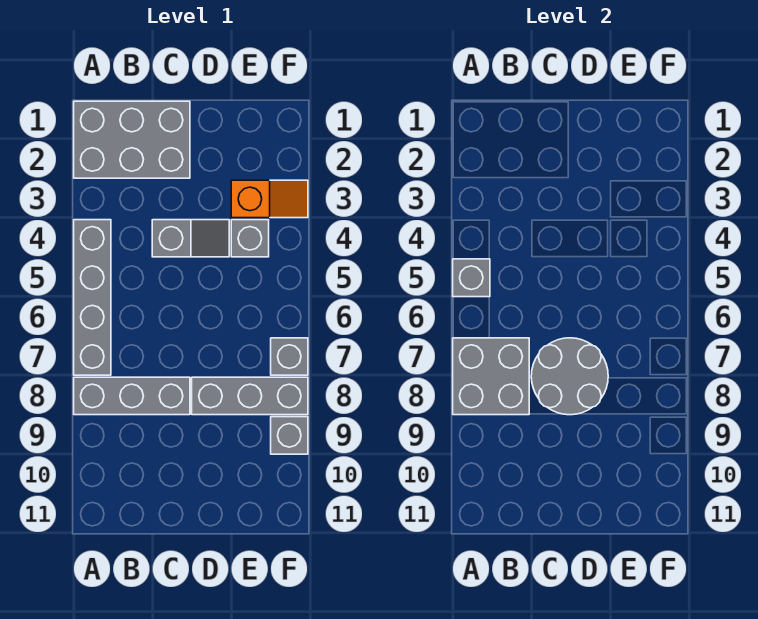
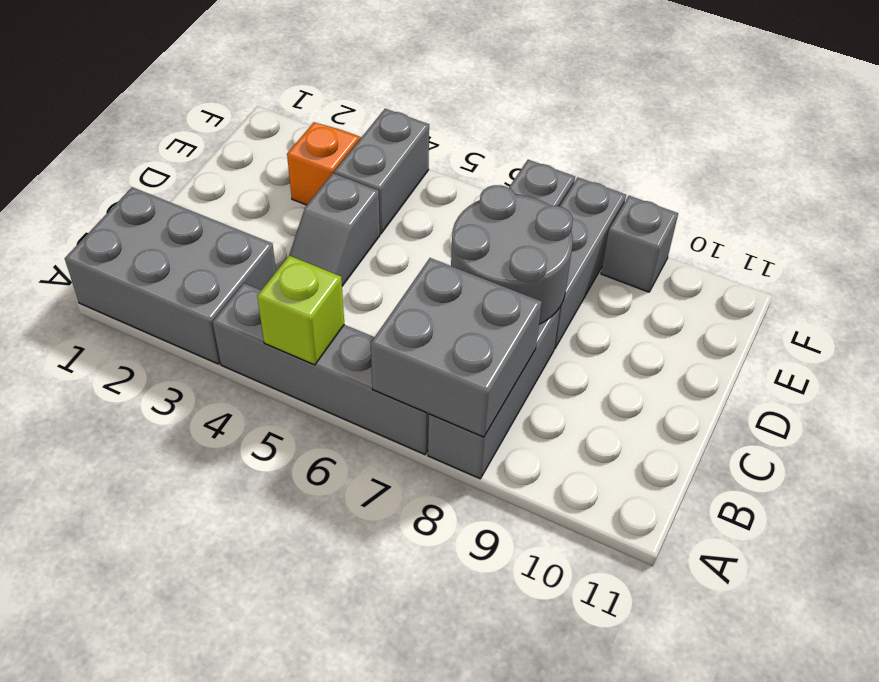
grey brick A1:C2 level 1 -> grey brick A1:B3 level 1
grey brick A5 level 2 -> lime brick A5 level 2
grey slope C4:D4 level 1 top C -> grey slope C4:D4 level 1 top D
grey brick E4 level 1 -> grey brick E4:F4 level 1

